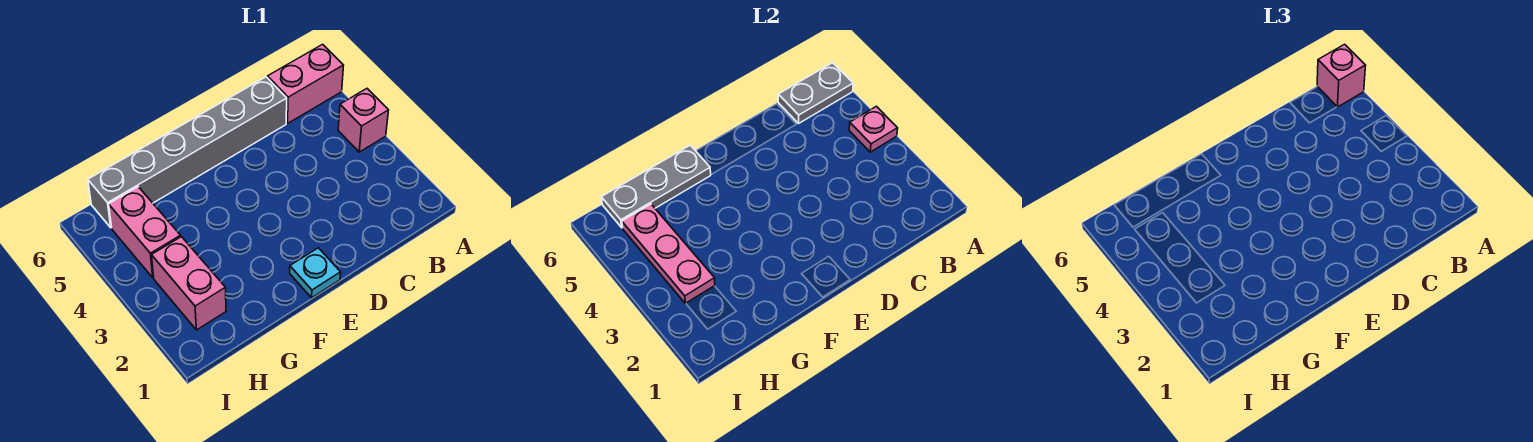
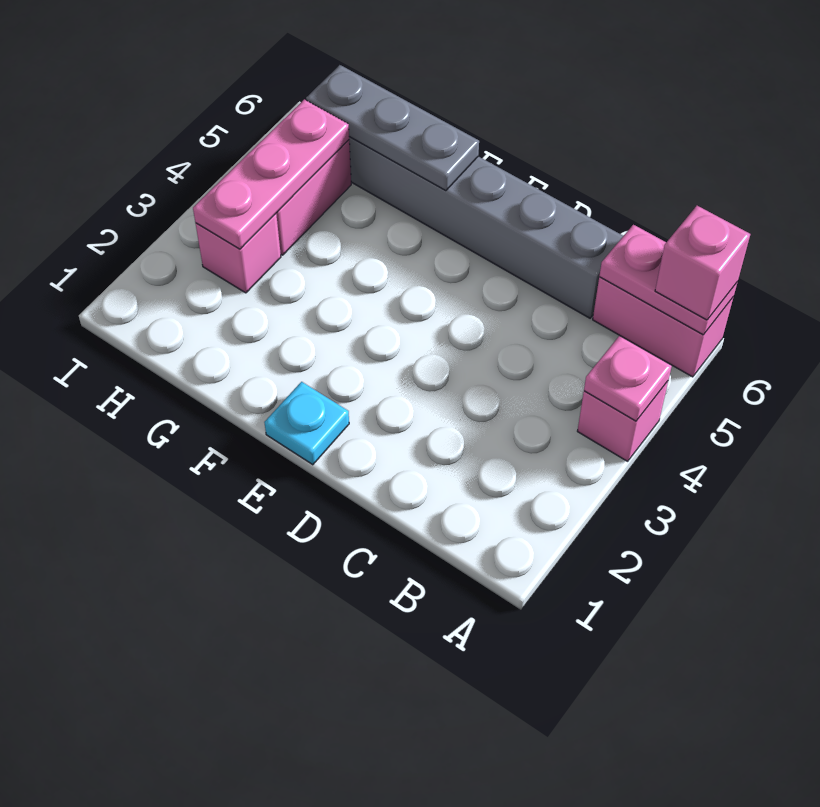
grey plate A6:B6 level 2 -> pink plate A6:B6 level 2
pink brick H2:H3 level 1 -> pink brick H3 level 1

